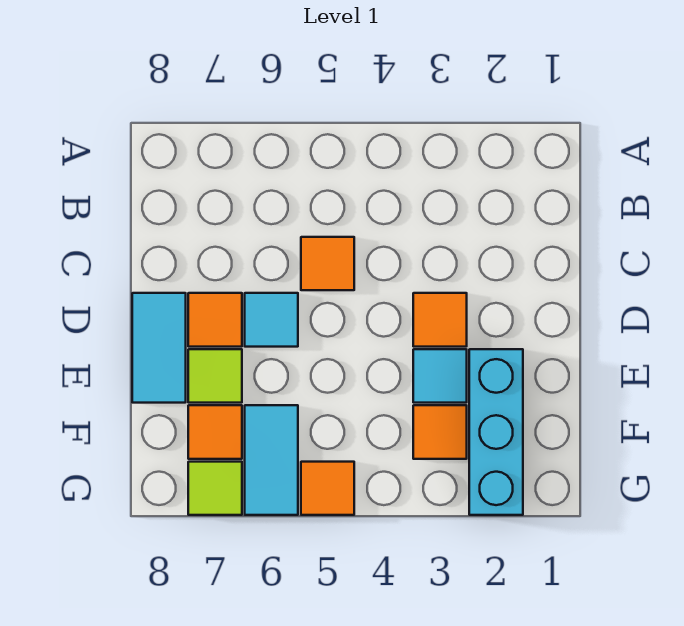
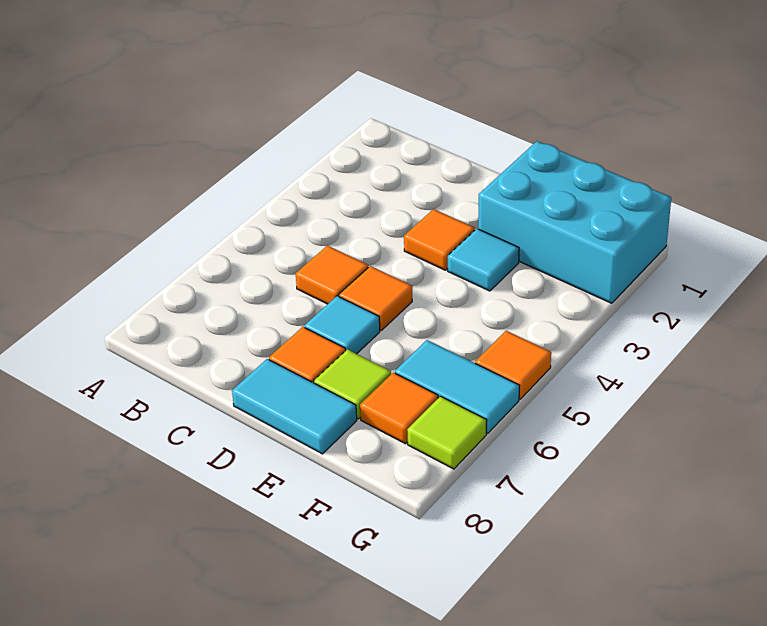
cyan brick E2:G2 level 1 -> cyan brick E1:G2 level 1
orange tile F3 level 1 -> orange tile D5 level 1

